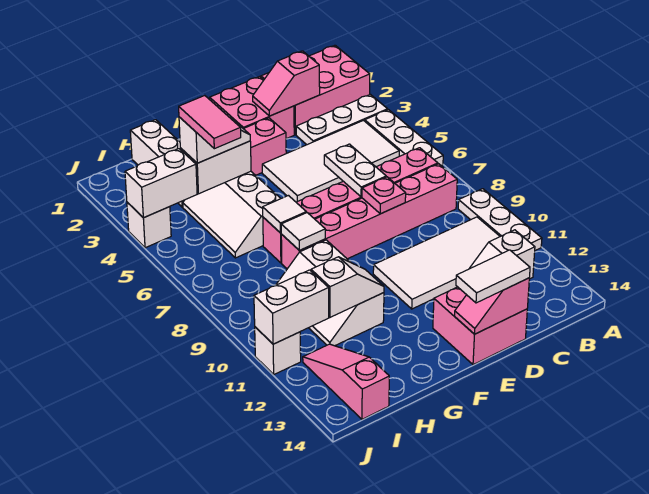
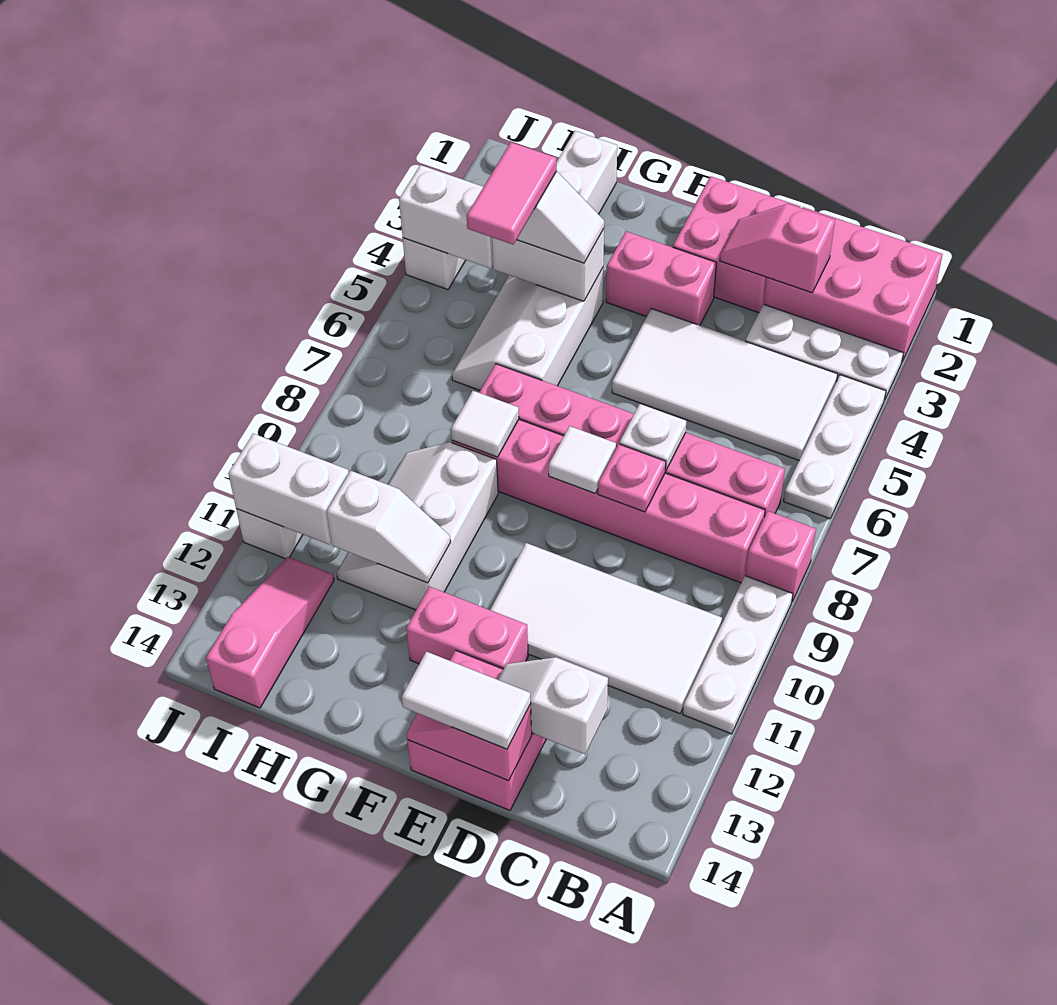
none -> pink brick A8 level 1
white plate D6:D7 level 2 -> white plate D7 level 2
none -> pink brick E12:F12 level 1
white tile G7 level 2 -> white tile E8 level 2

